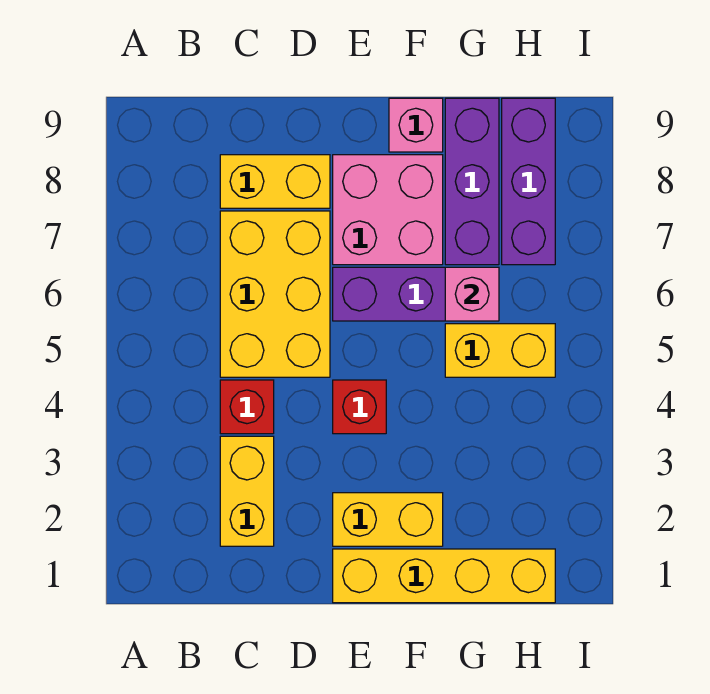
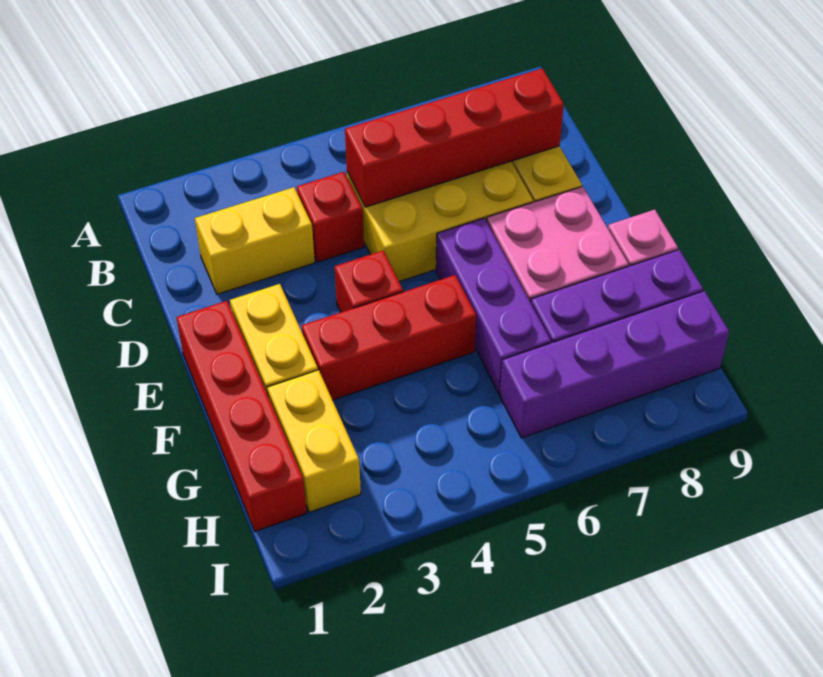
none -> red brick C5:C8 level 2
yellow brick E1:H1 level 1 -> red brick E1:H1 level 1
none -> red brick F3:F5 level 1
yellow brick G5:H5 level 1 -> yellow brick G2:H2 level 1
pink brick G6 level 2 -> none
purple brick H7:H9 level 1 -> purple brick H6:H9 level 1

